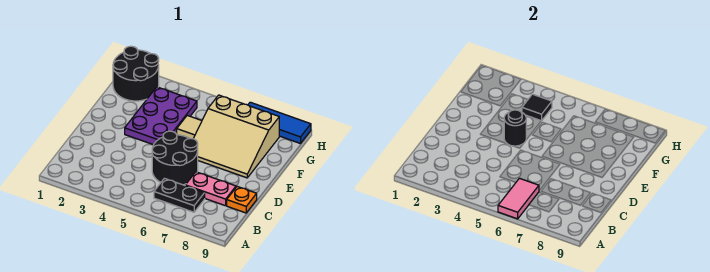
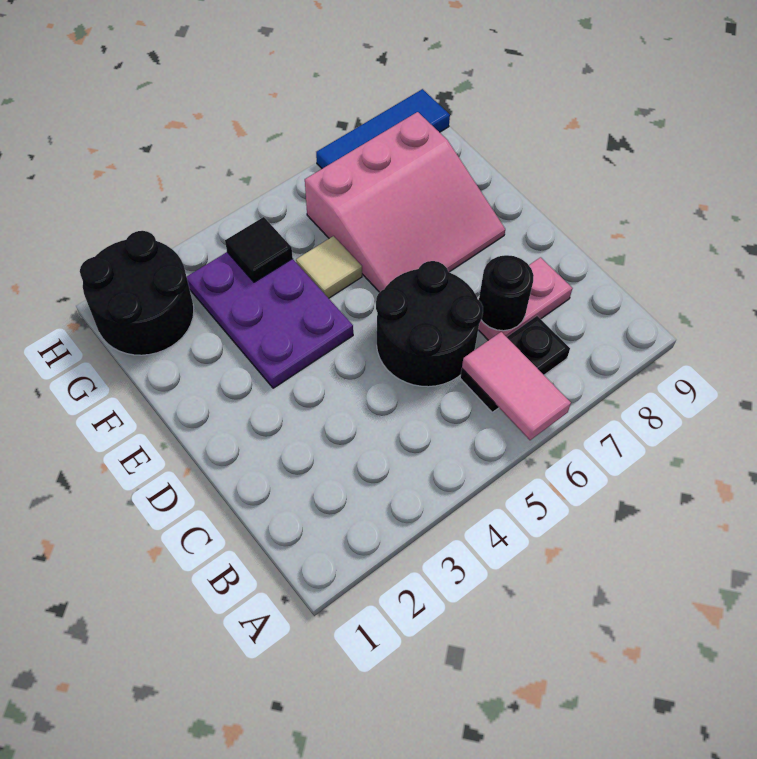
orange plate C9 level 1 -> none
black round brick E4 level 2 -> black round brick C7 level 2
tan slope E6:G8 level 1 top G -> pink slope E6:G8 level 1 top G

